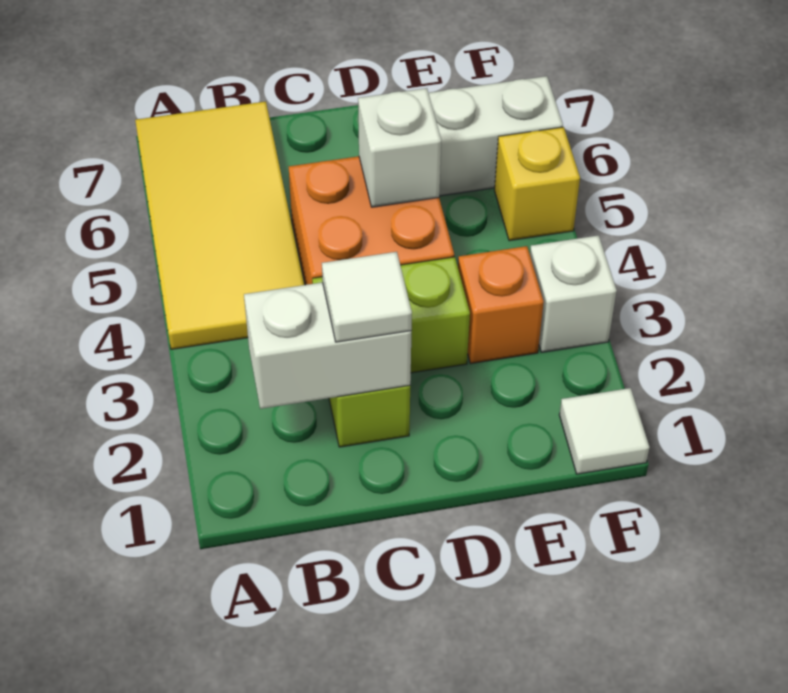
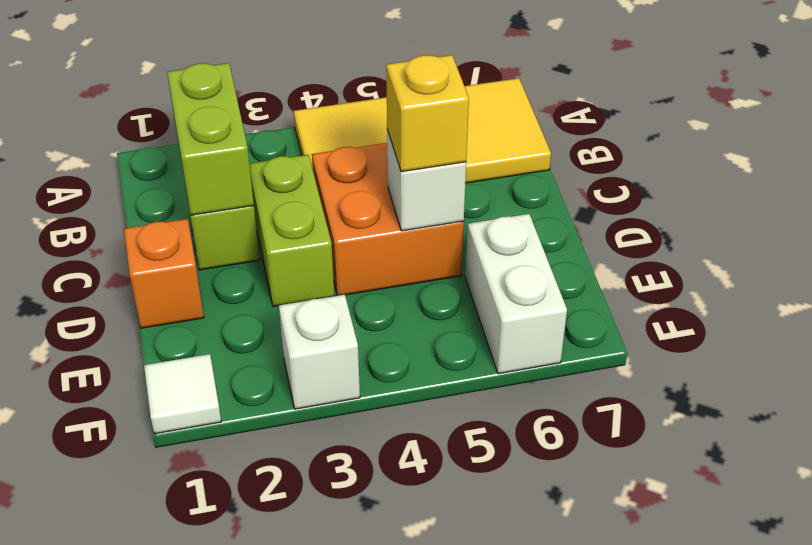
white brick B2:C2 level 2 -> lime brick B2:C2 level 2
white tile C2 level 3 -> none
orange brick E3 level 1 -> orange brick D1 level 1
yellow brick F5 level 1 -> yellow brick D5 level 3

